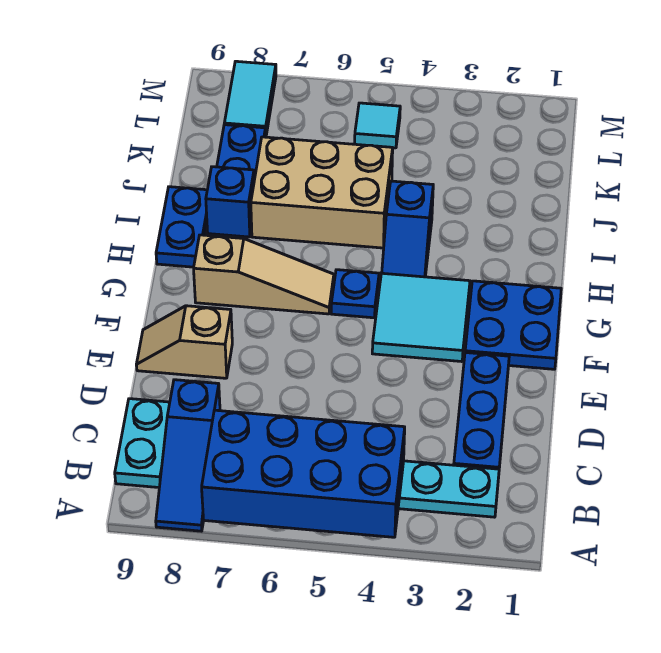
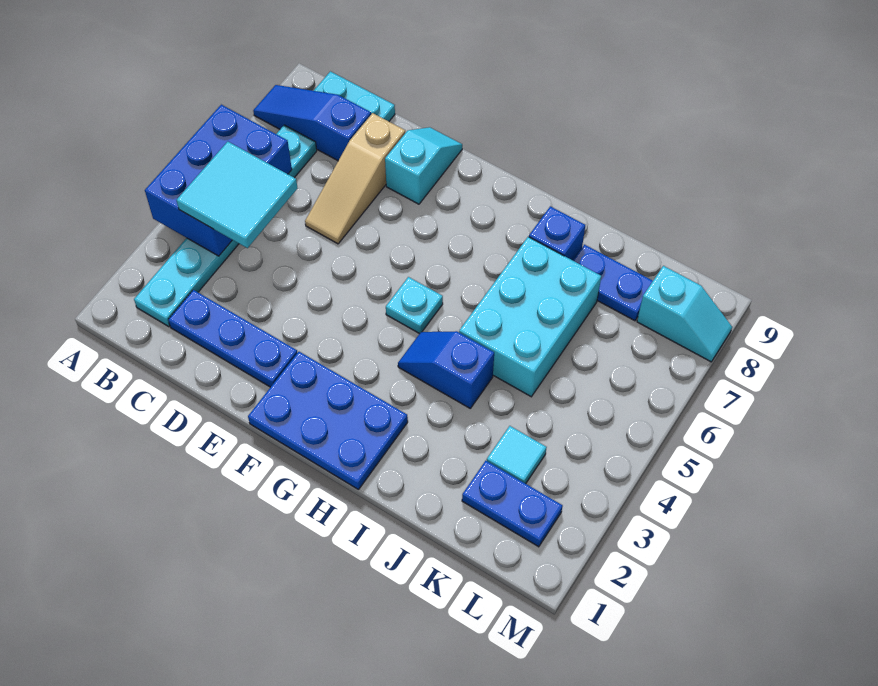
blue brick A4:B7 level 2 -> blue brick A4:B6 level 2
tan slope E8:E9 level 1 top 8 -> cyan slope E8:E9 level 1 top 8
blue plate F1:G2 level 1 -> blue plate F1:H2 level 1
cyan tile F3:G4 level 1 -> cyan tile B4:C5 level 3
blue plate G5 level 1 -> cyan plate G5 level 1
tan slope G6:G8 level 1 top 8 -> tan slope D6:D8 level 1 top 8
blue plate H9:I9 level 1 -> blue plate K2:L2 level 1
tan brick I5:J7 level 1 -> cyan brick I5:J7 level 1
cyan tile L5 level 1 -> cyan tile K3 level 1
cyan tile L8:M8 level 1 -> cyan slope L8:M8 level 1 top L

